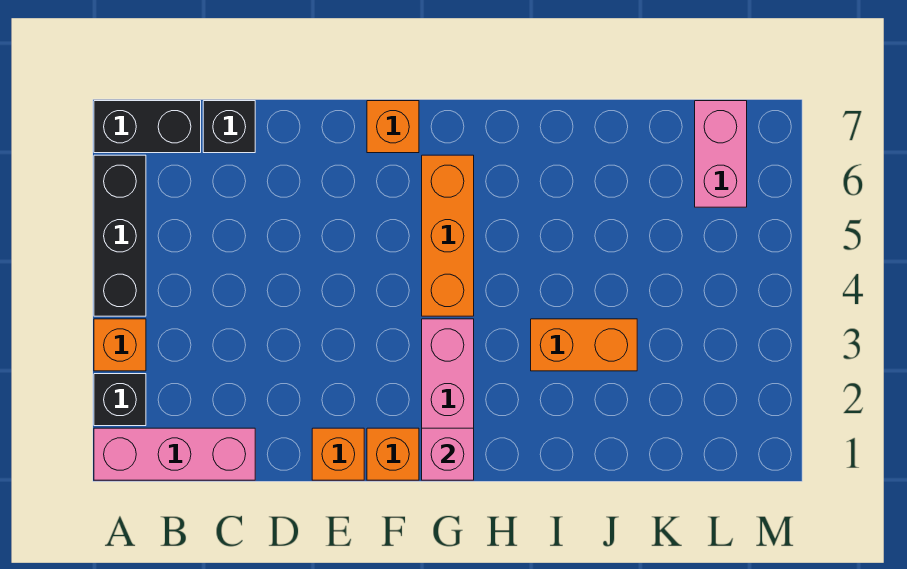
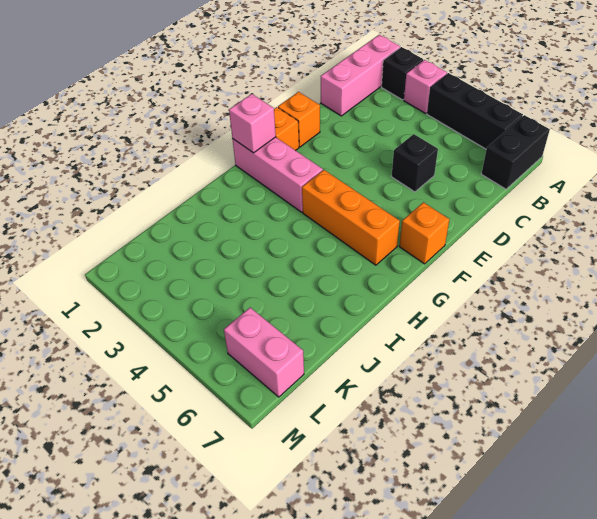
orange brick A3 level 1 -> pink brick A3 level 1
black brick C7 level 1 -> black brick D5 level 1
orange brick I3:J3 level 1 -> none

